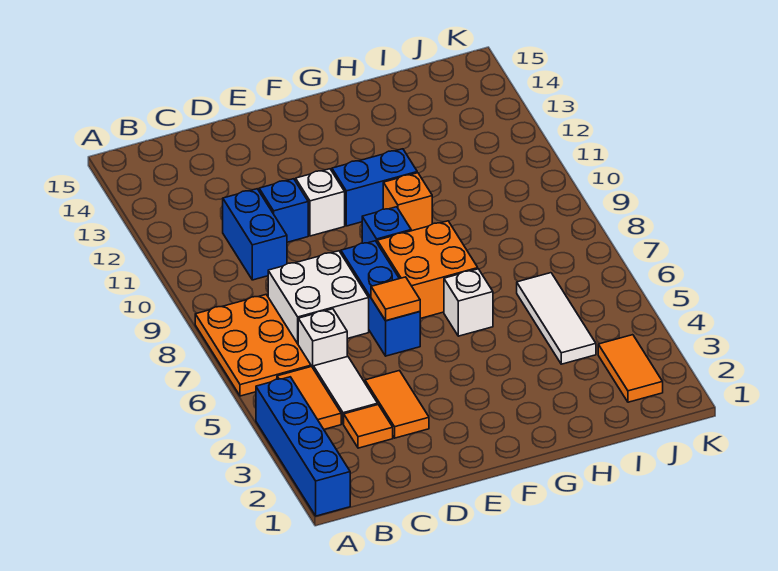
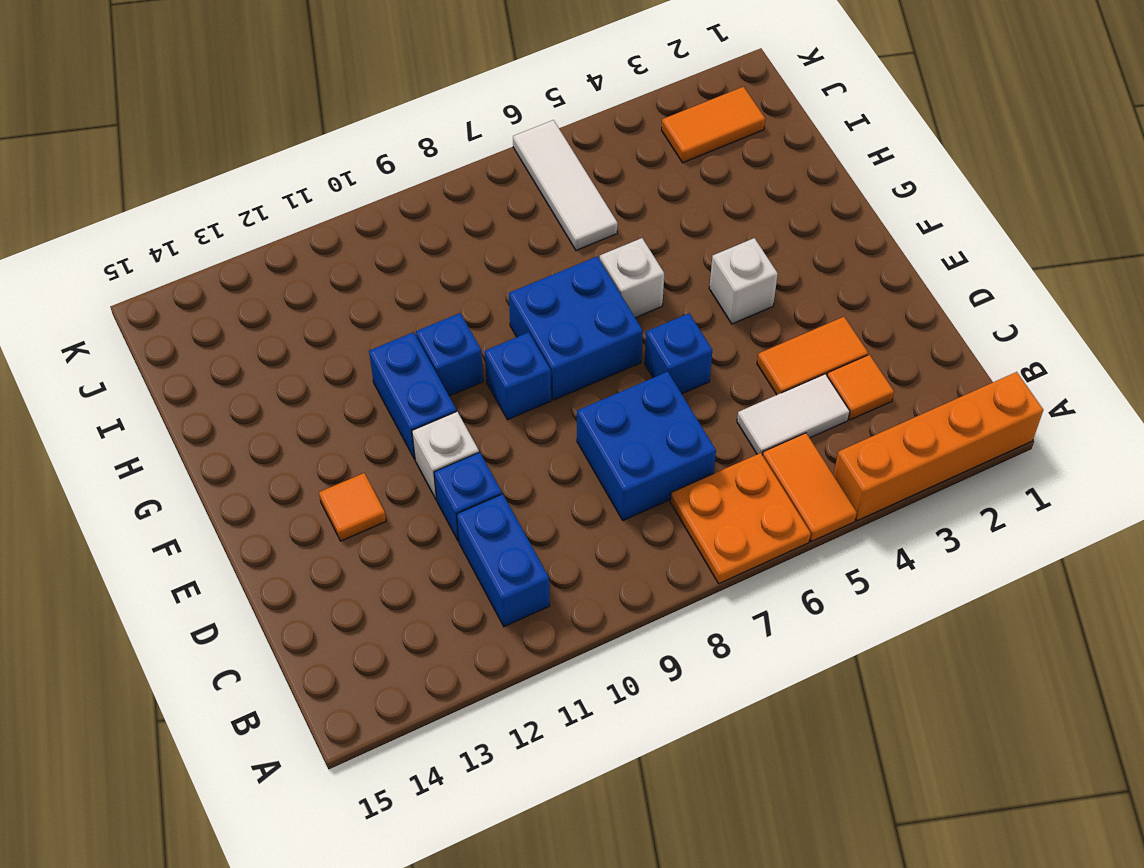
blue brick A1:A4 level 1 -> orange brick A1:A4 level 1
orange plate A6:B8 level 1 -> orange plate A6:B7 level 1
orange tile B4:B5 level 1 -> orange tile A5:B5 level 1
white brick C6 level 1 -> white brick F4 level 1
white brick C7:D8 level 1 -> blue brick C7:D8 level 1
blue brick C10:C11 level 1 -> blue brick B11:C11 level 1
blue brick E6:E8 level 1 -> blue brick E6 level 1
orange tile E6 level 2 -> orange tile E13 level 1
orange brick F7:G8 level 1 -> blue brick F7:G8 level 1
orange brick G10 level 1 -> blue brick G10 level 1
white tile I4:I6 level 1 -> white tile I6:K6 level 1

